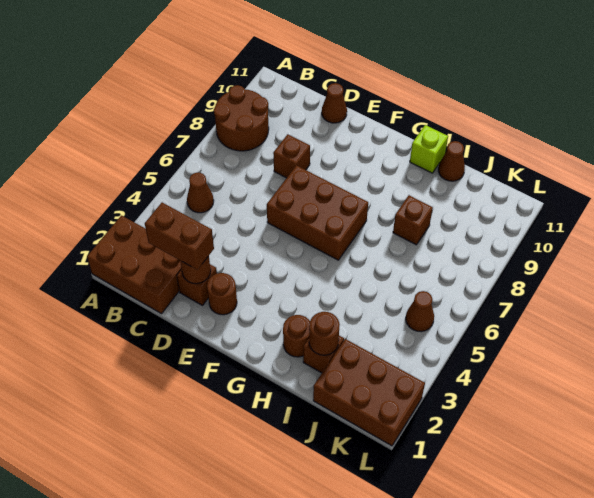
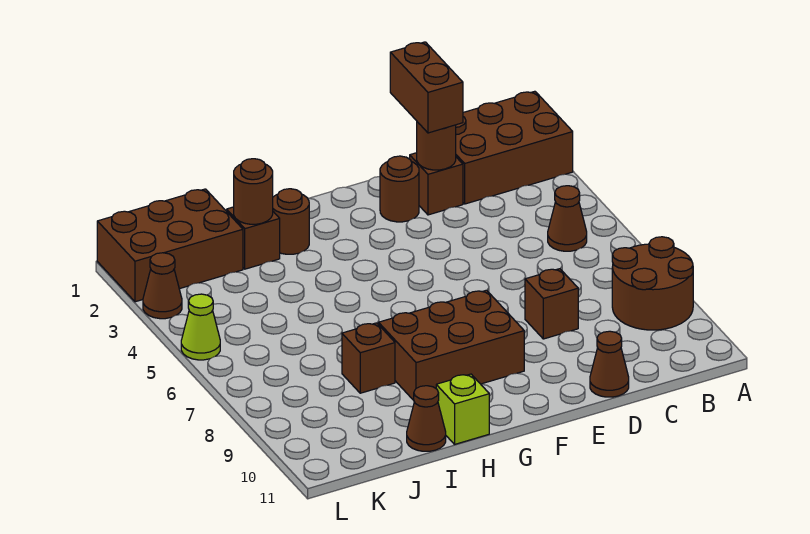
brown brick C2:D2 level 3 -> brown brick D1:D2 level 3
brown brick E6:G7 level 1 -> brown brick F8:H9 level 1
brown cone K5 level 1 -> brown cone L3 level 1
none -> lime cone L5 level 1

